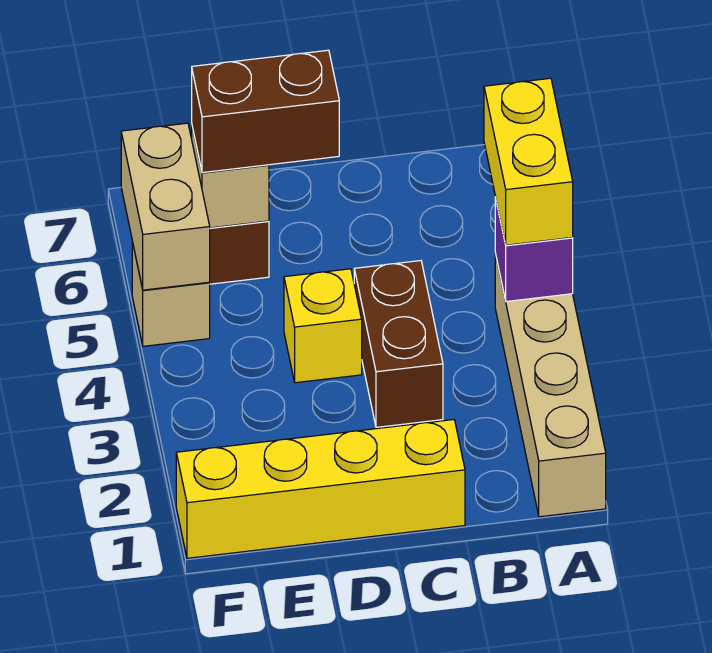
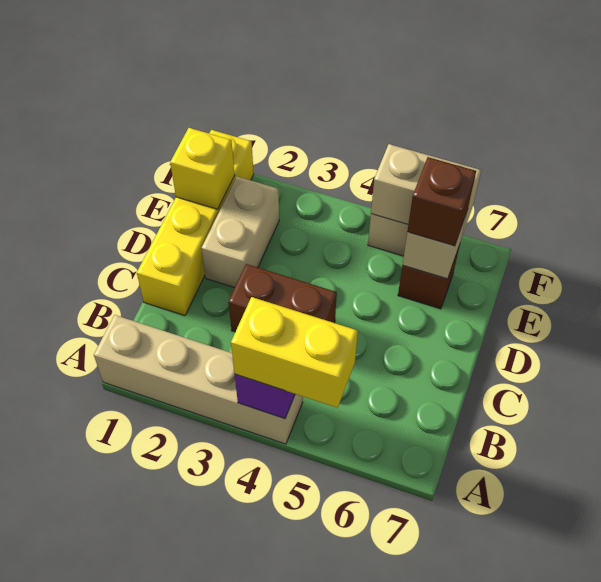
none -> tan brick D2:E2 level 1
yellow brick D4 level 1 -> yellow brick E1 level 2
brown brick D6:E6 level 3 -> brown brick E6 level 3

